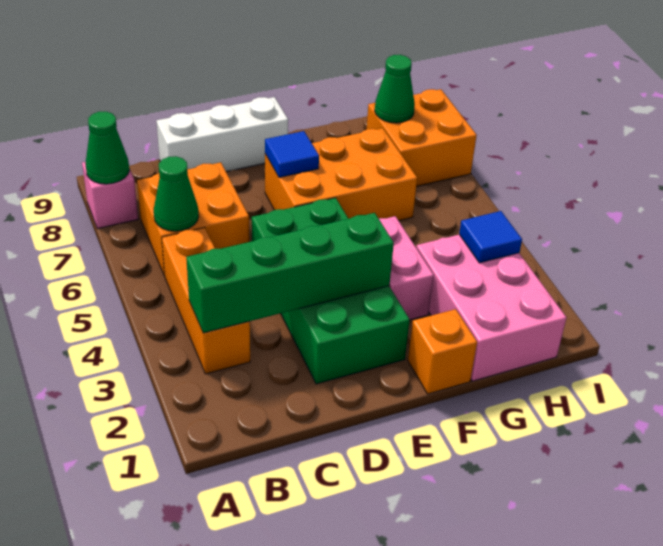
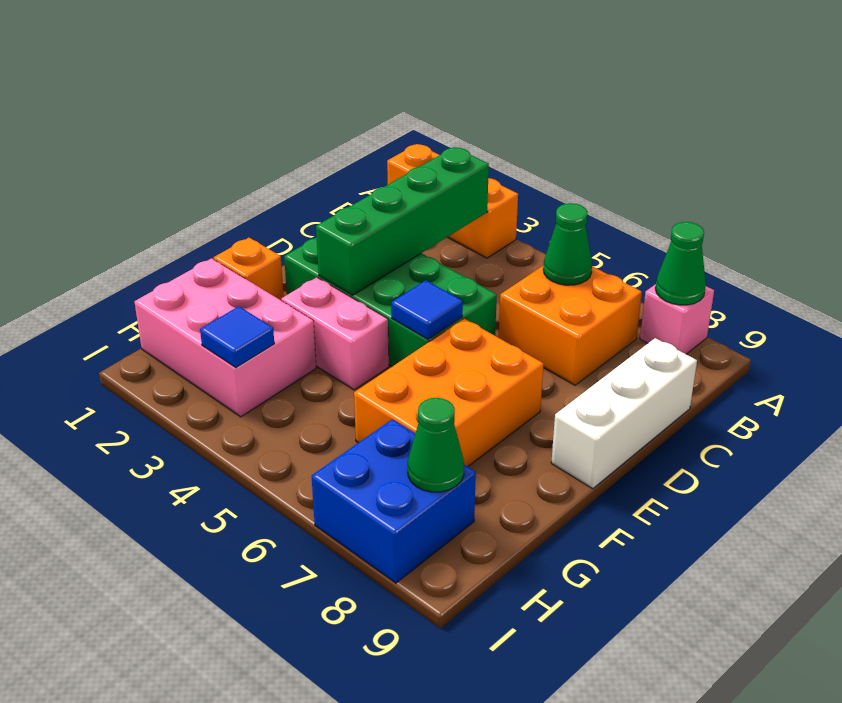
orange brick B3:B5 level 1 -> orange brick A1:A3 level 1
blue tile E7 level 2 -> blue tile E5 level 2
orange brick H7:I8 level 1 -> blue brick H7:I8 level 1

